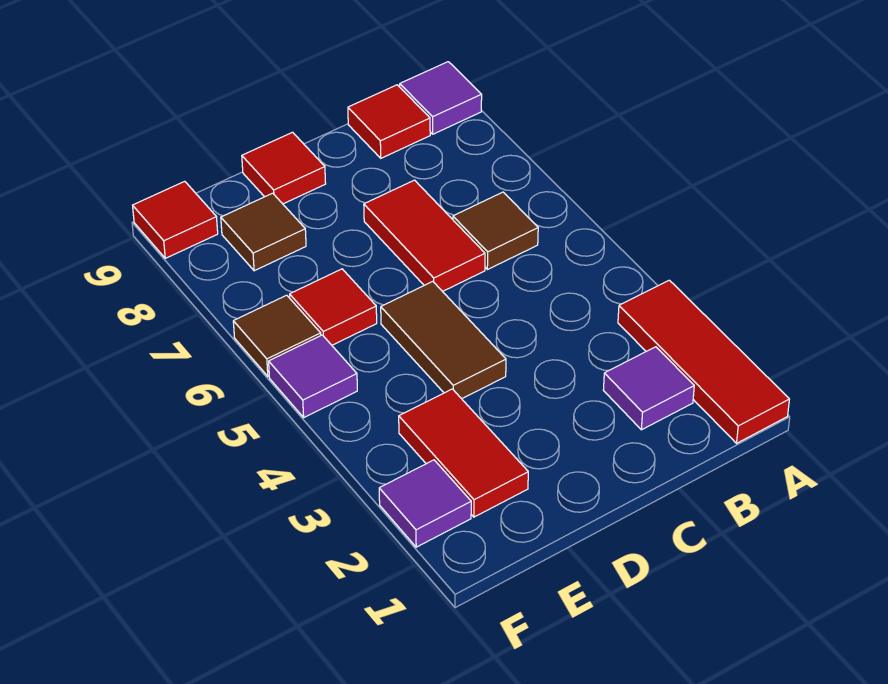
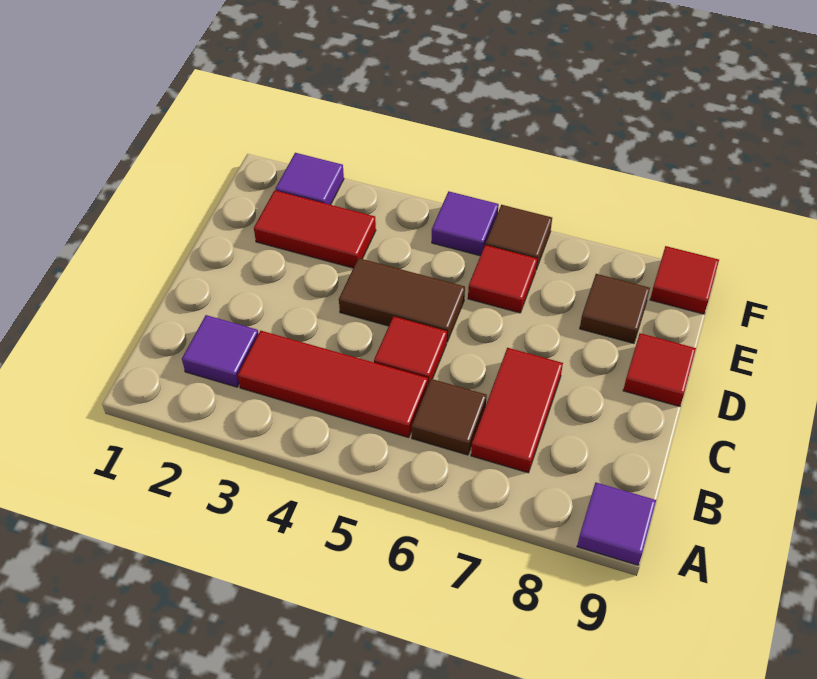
red tile A1:A3 level 1 -> red tile B3:B5 level 1
red tile B9 level 1 -> red tile C5 level 1
red tile C6:C7 level 1 -> red tile B7:C7 level 1

